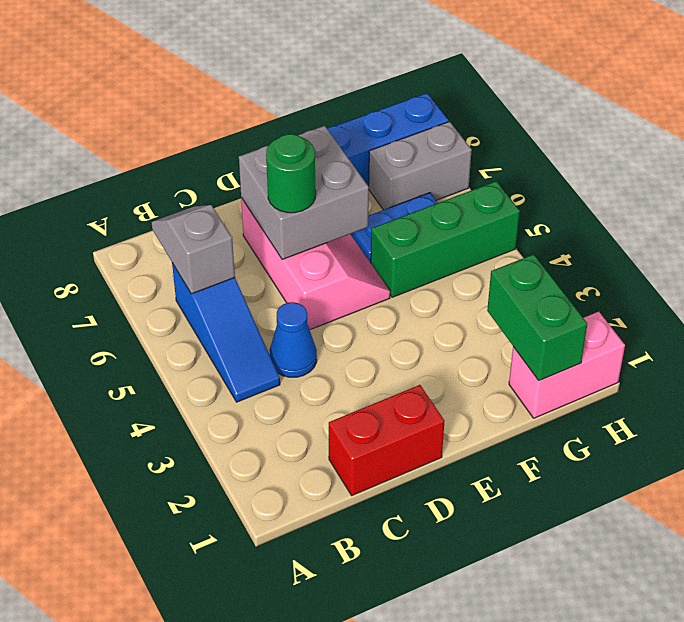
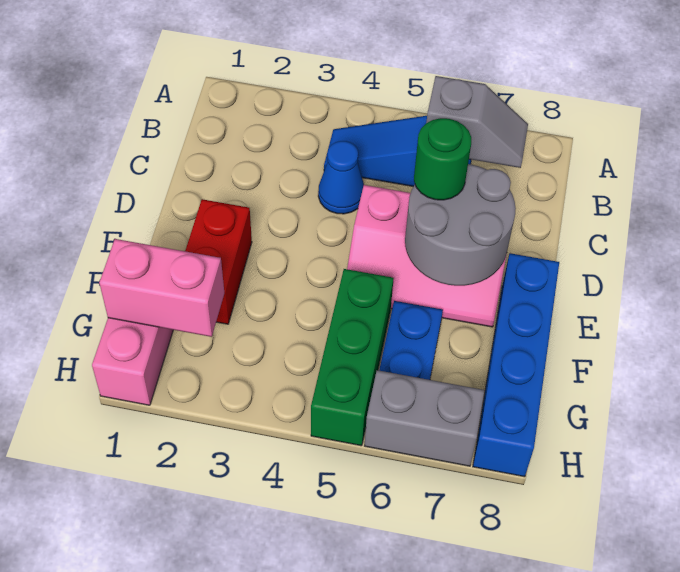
red brick C1:D1 level 1 -> red brick E2:F2 level 1
grey brick D6:E7 level 2 -> grey round brick D6:E7 level 2
green brick G1:G2 level 2 -> pink brick G1:G2 level 2
grey brick G7:H7 level 1 -> grey brick H6:H7 level 1

